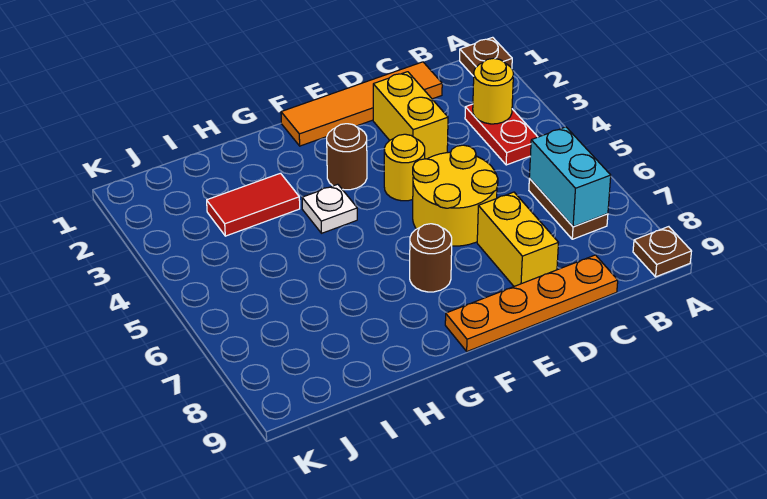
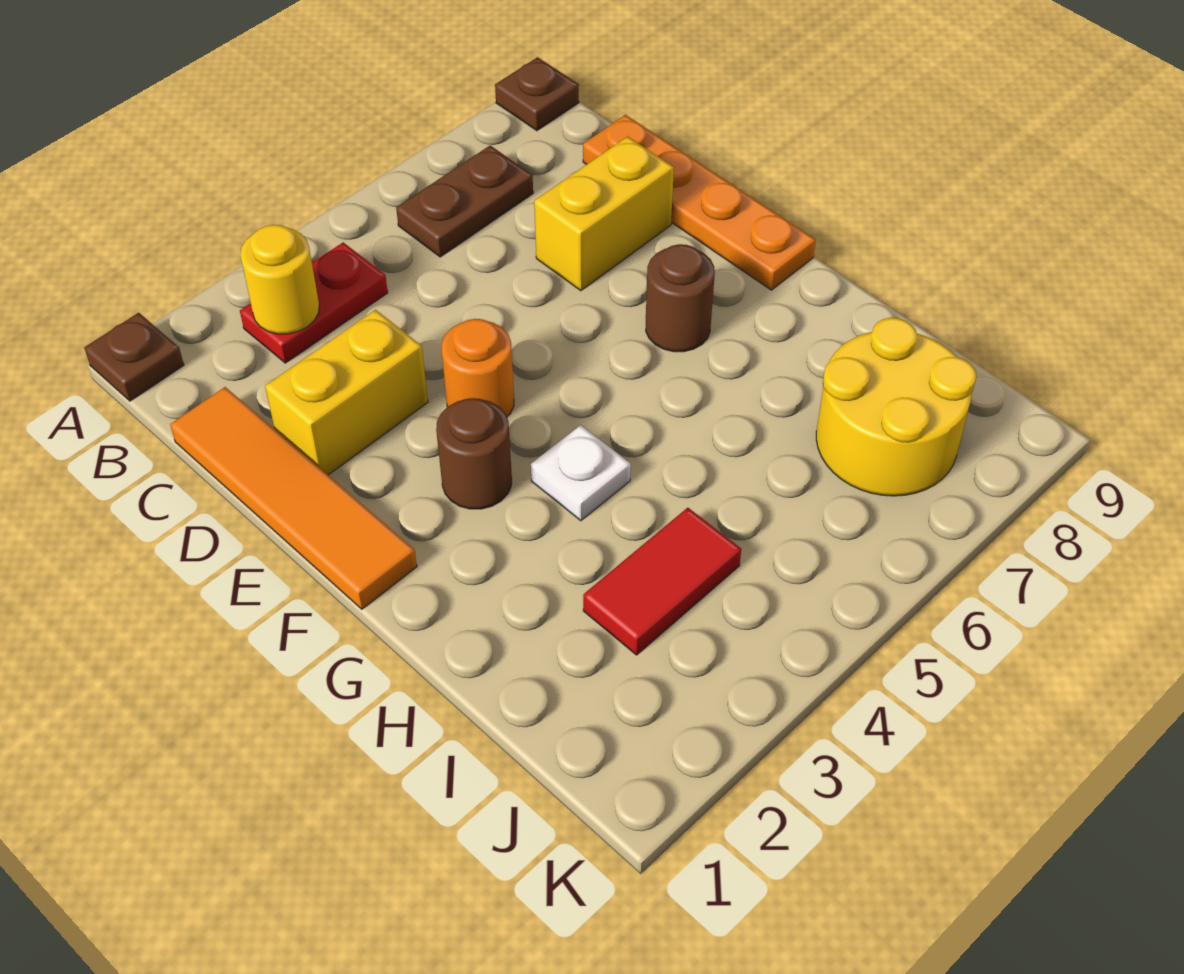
cyan brick B6:B7 level 2 -> none
yellow round brick D5:E6 level 1 -> yellow round brick I7:J8 level 1
yellow round brick E4 level 1 -> orange round brick E4 level 1
red tile H3:I3 level 1 -> red tile I3:I4 level 1

